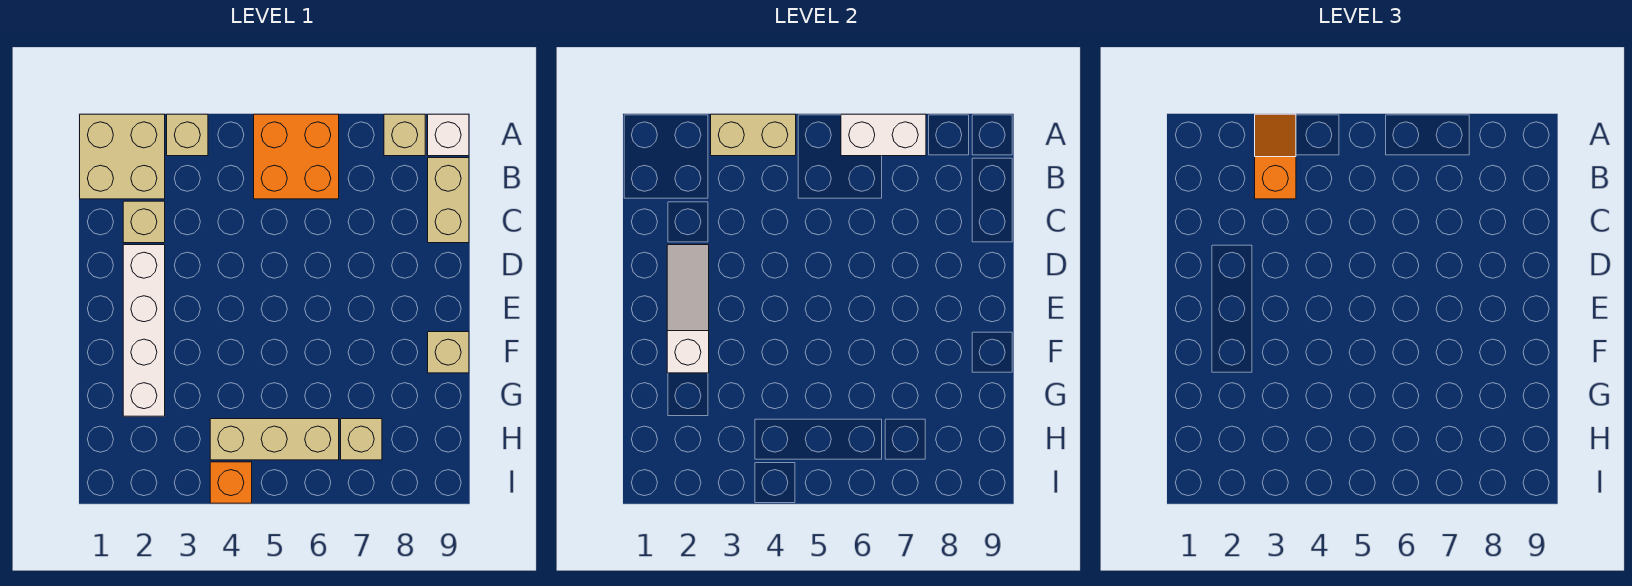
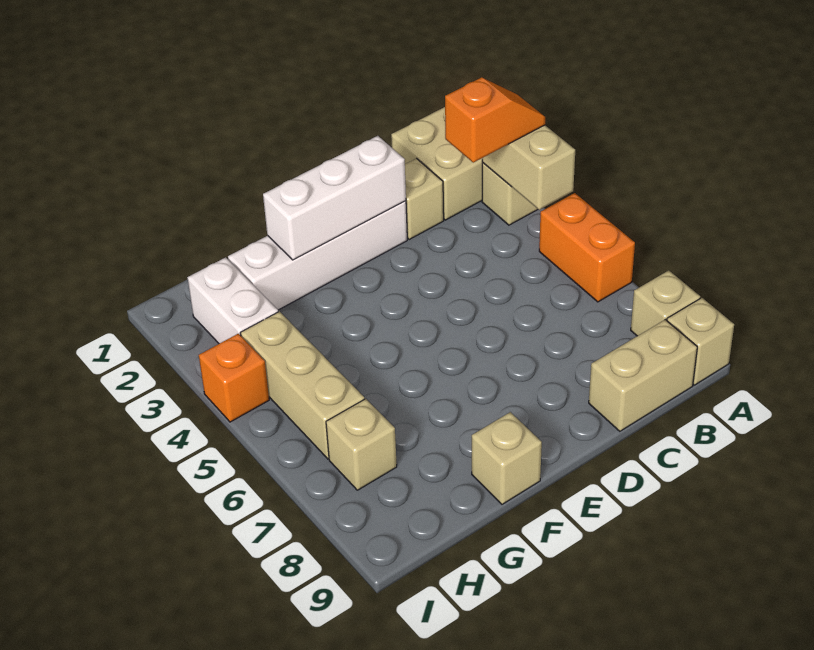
orange brick A5:B6 level 1 -> orange brick A5:A6 level 1
white brick A6:A7 level 2 -> white brick H2:H3 level 1
white brick A9 level 1 -> tan brick A9 level 1
white slope D2:F2 level 2 top F -> white brick D2:F2 level 2

